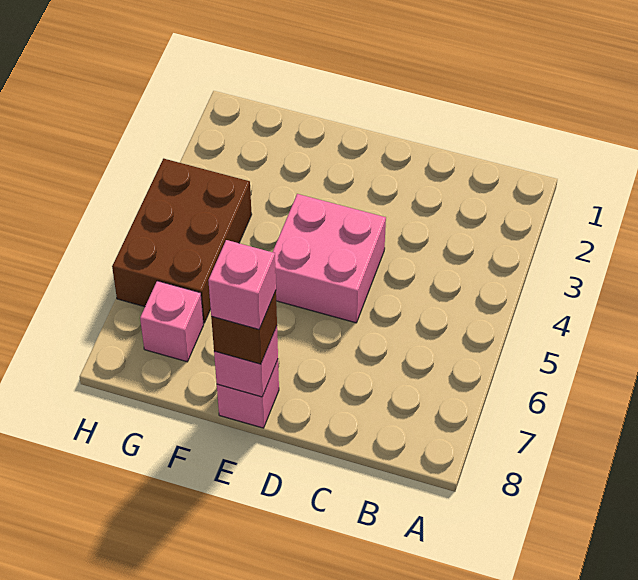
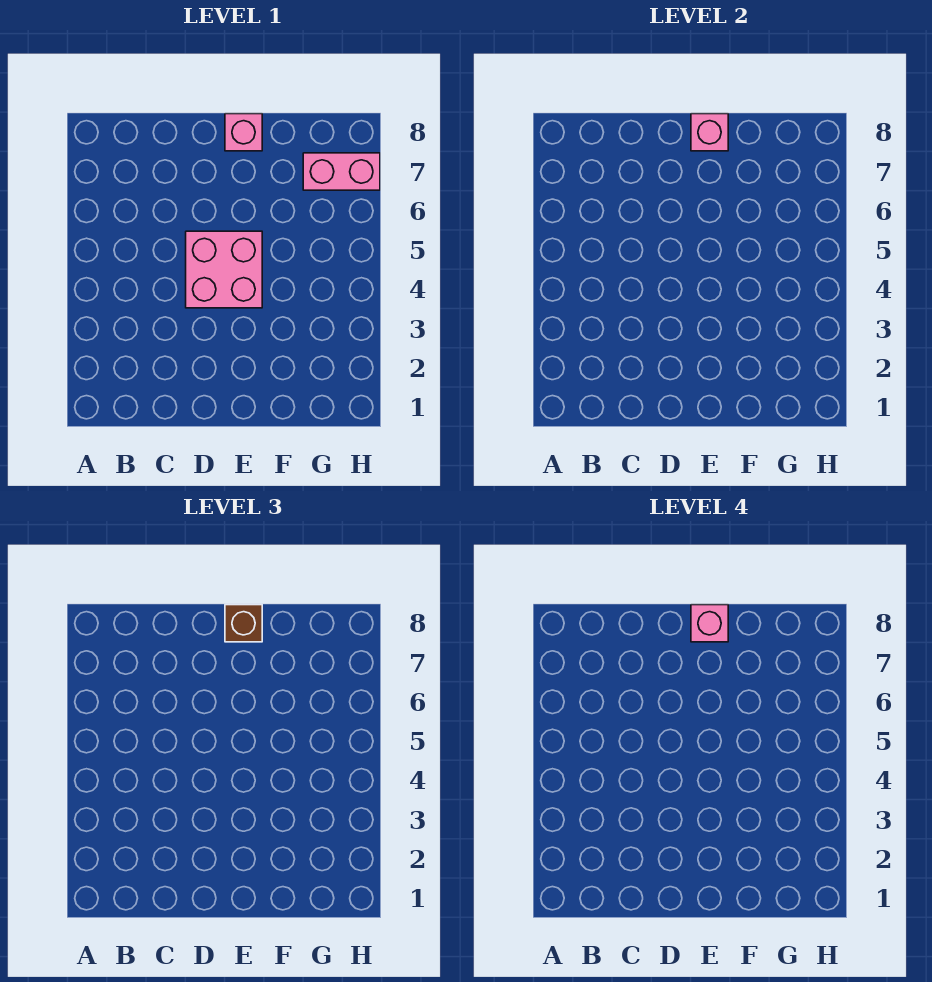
brown brick G4:H6 level 1 -> none
pink brick G7 level 1 -> pink brick G7:H7 level 1

